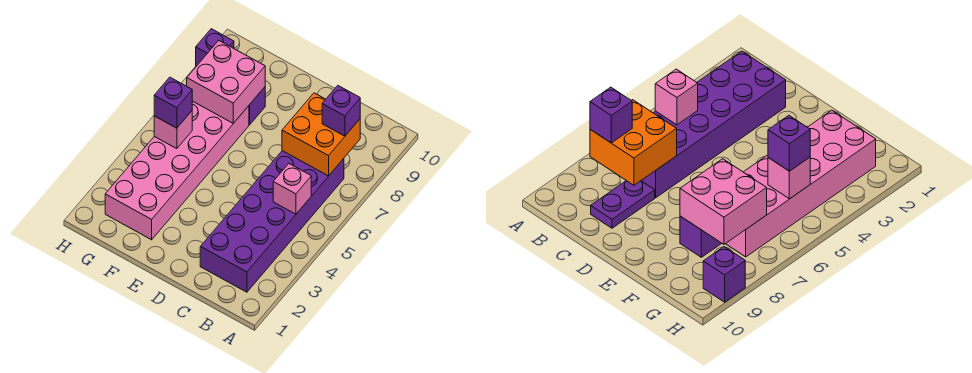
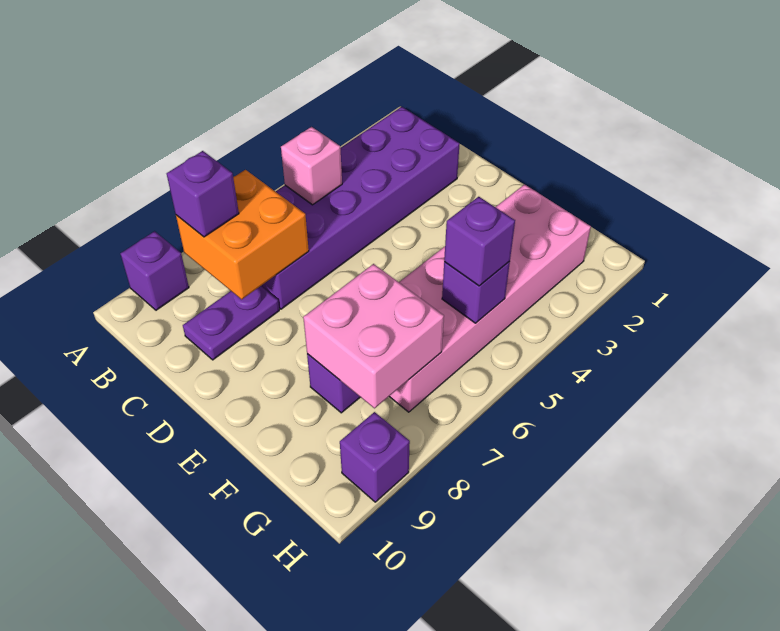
none -> purple brick A9 level 1
pink brick G5 level 2 -> purple brick G5 level 2

